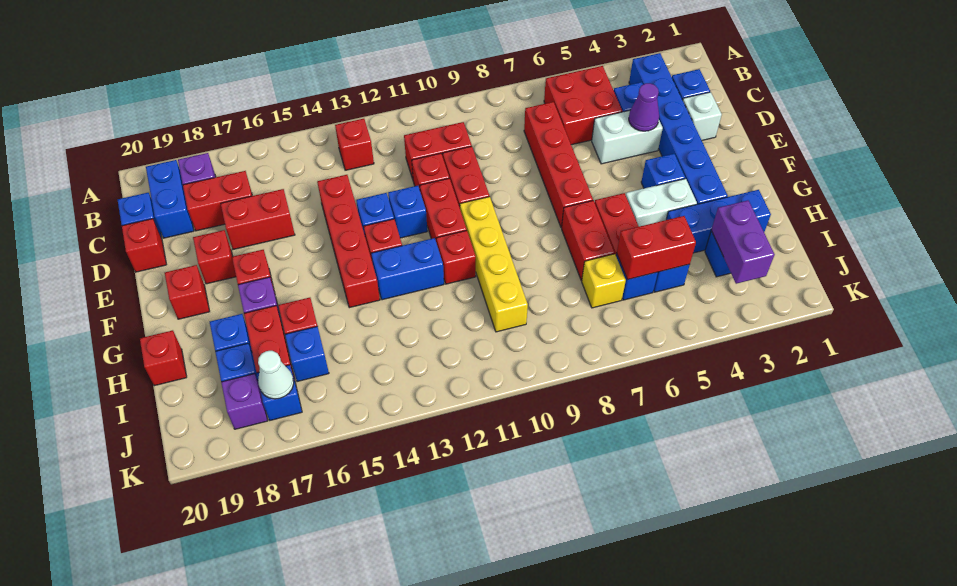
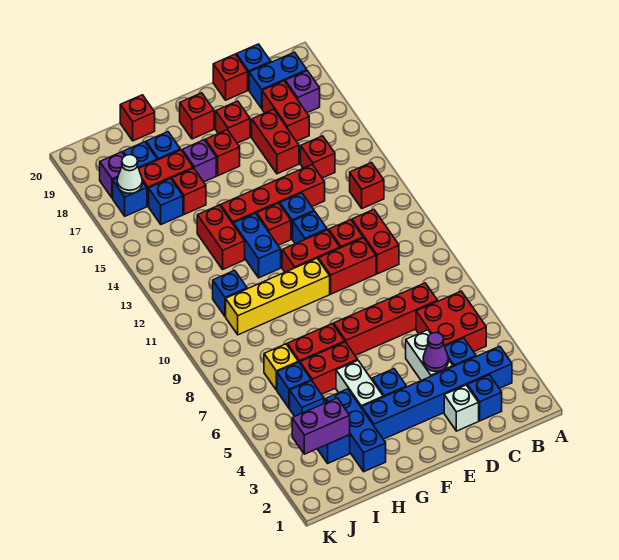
red brick G11 level 1 -> red brick C15 level 1
red brick I5:I6 level 2 -> red brick H13:H14 level 1
none -> blue brick I11 level 1

